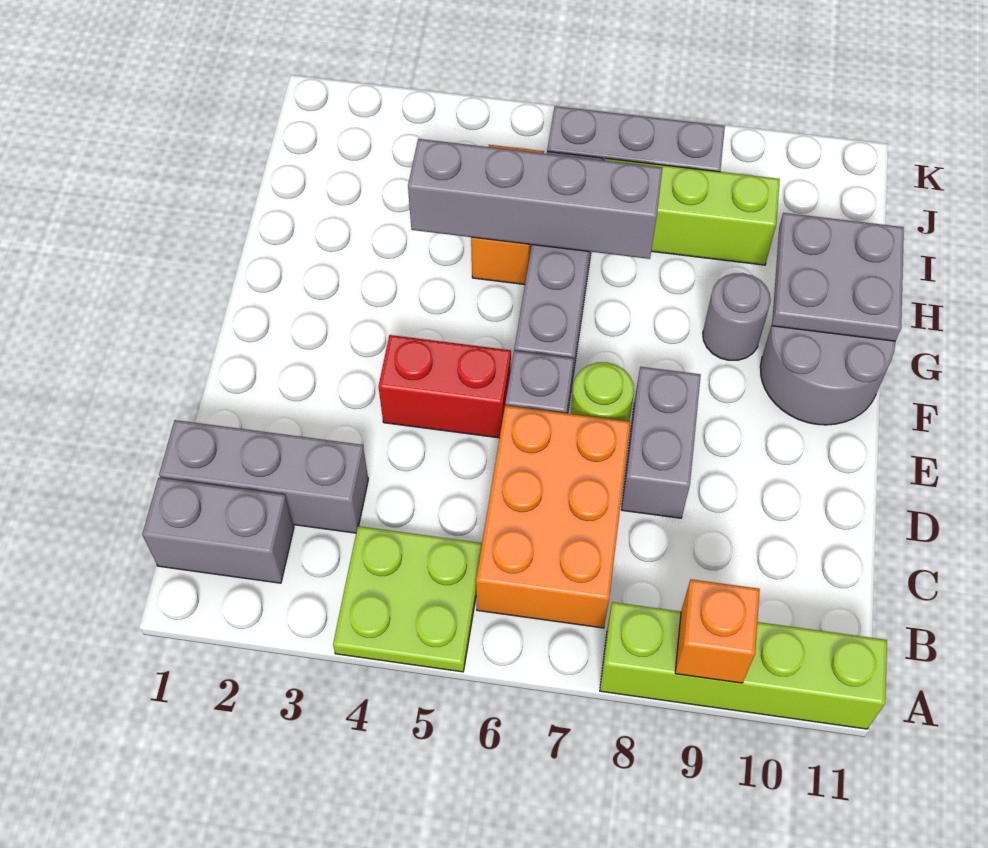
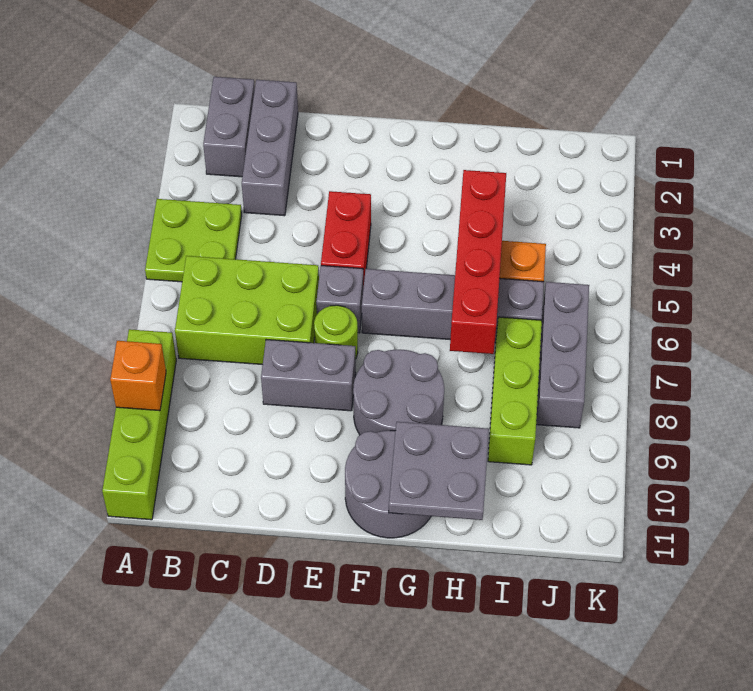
orange brick B6:D7 level 1 -> lime brick B6:D7 level 1
grey round brick G9 level 1 -> grey round brick F8:G9 level 1
grey brick H4:H7 level 2 -> red brick H4:H7 level 2

